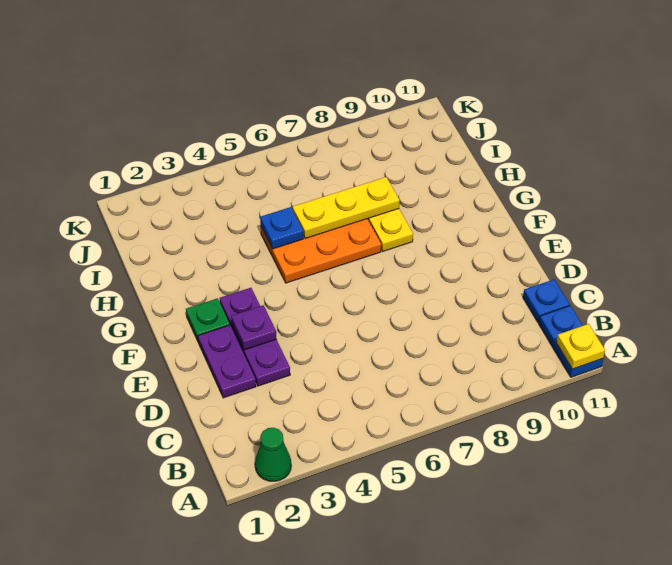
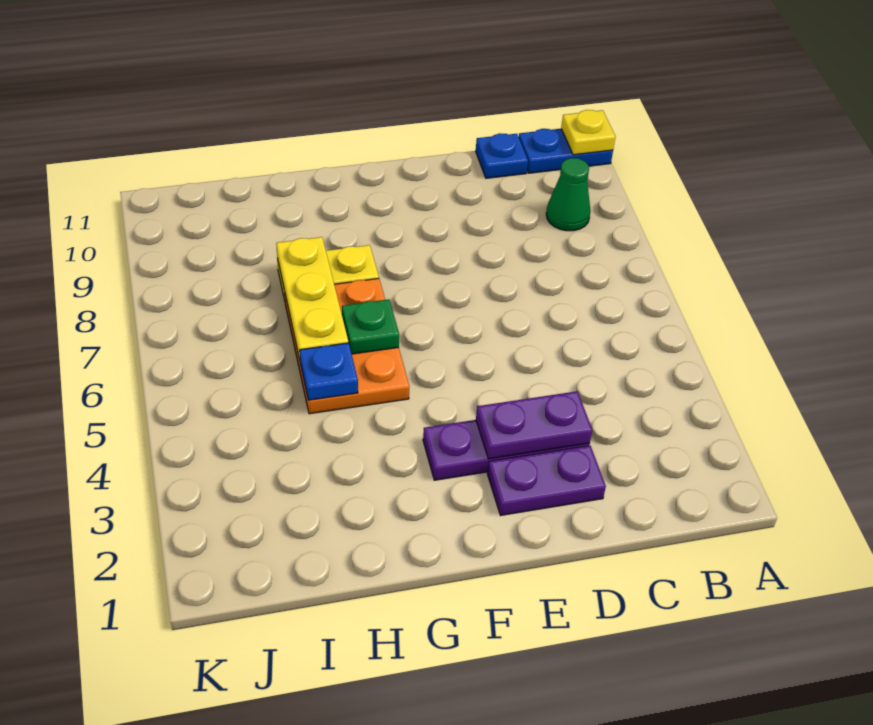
green cone A2 level 1 -> green cone B9 level 1
purple plate E3 level 2 -> purple plate D3:E3 level 2
green plate F2 level 1 -> green plate G6 level 2

